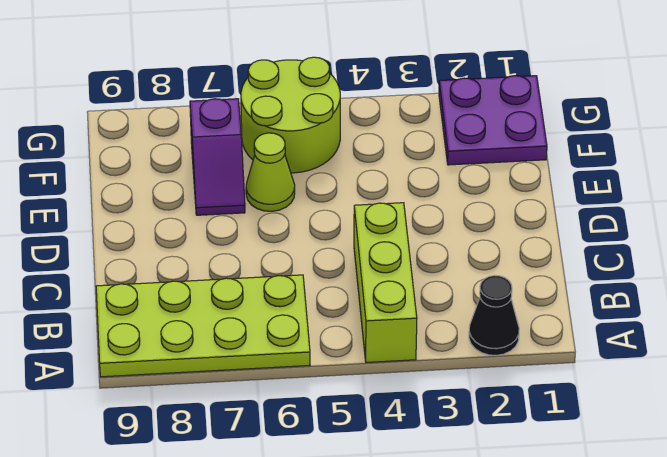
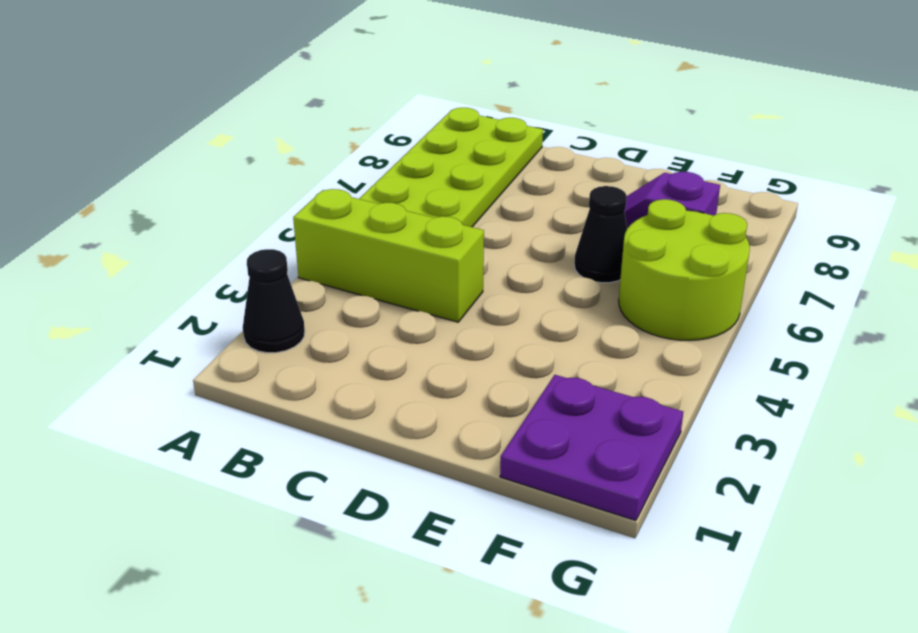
lime cone E6 level 1 -> black cone E6 level 1

